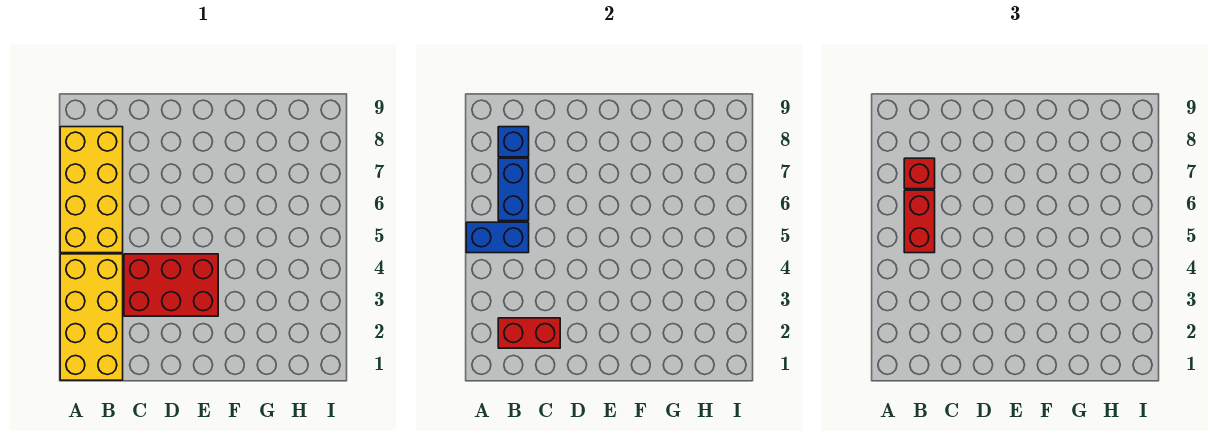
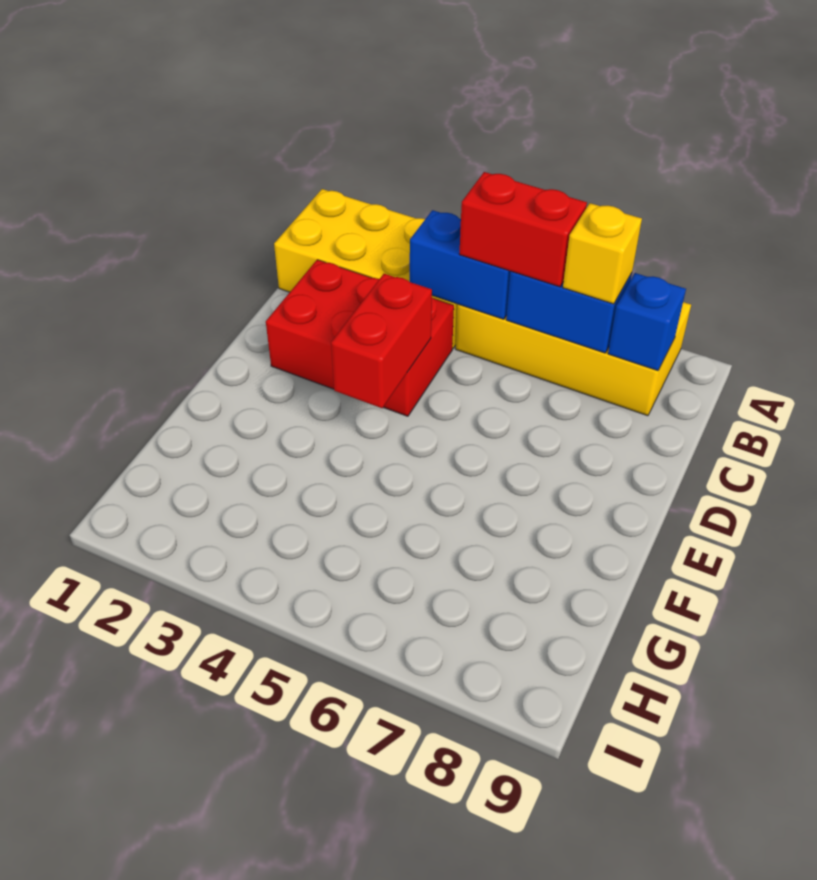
blue brick A5:B5 level 2 -> blue brick B4:B5 level 2
red brick B2:C2 level 2 -> red brick D4:E4 level 2
red brick B7 level 3 -> yellow brick B7 level 3
red brick C3:E4 level 1 -> red brick C2:D4 level 1

